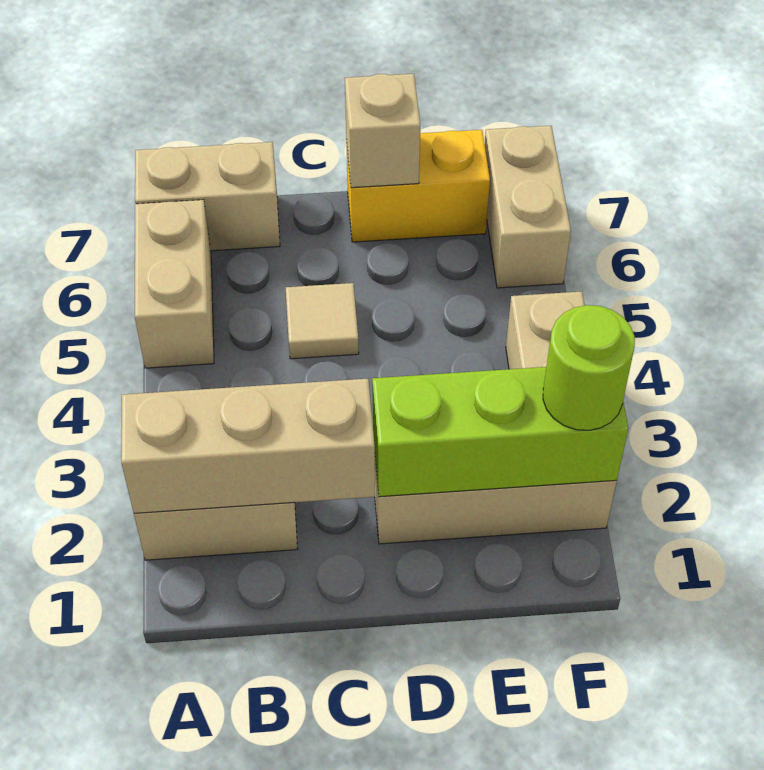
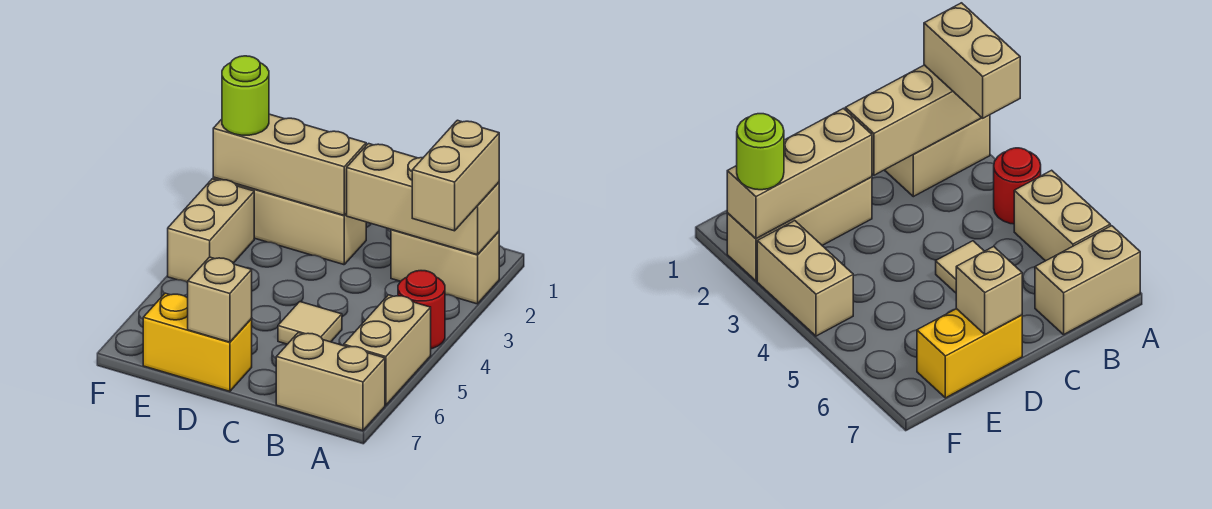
none -> red round brick A4 level 1
lime brick D2:F2 level 2 -> tan brick D2:F2 level 2
tan brick F6:F7 level 1 -> tan brick A2:A3 level 3

